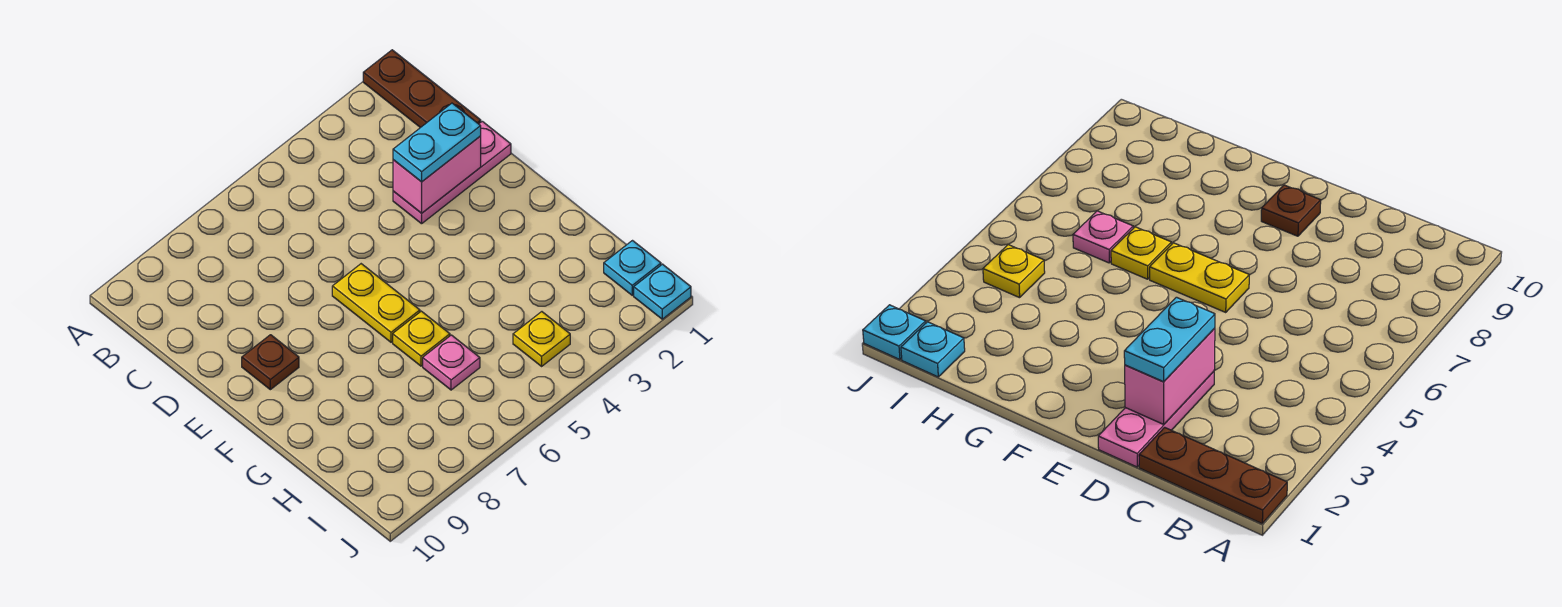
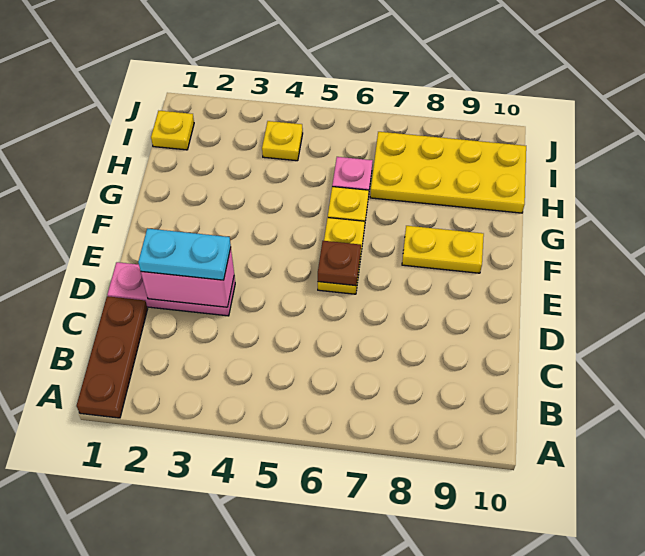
brown plate E9 level 1 -> brown plate E6 level 2
none -> yellow plate F8:F9 level 1
none -> yellow plate H7:I10 level 1
cyan plate I1 level 1 -> yellow plate I1 level 1
cyan plate J1 level 1 -> none

